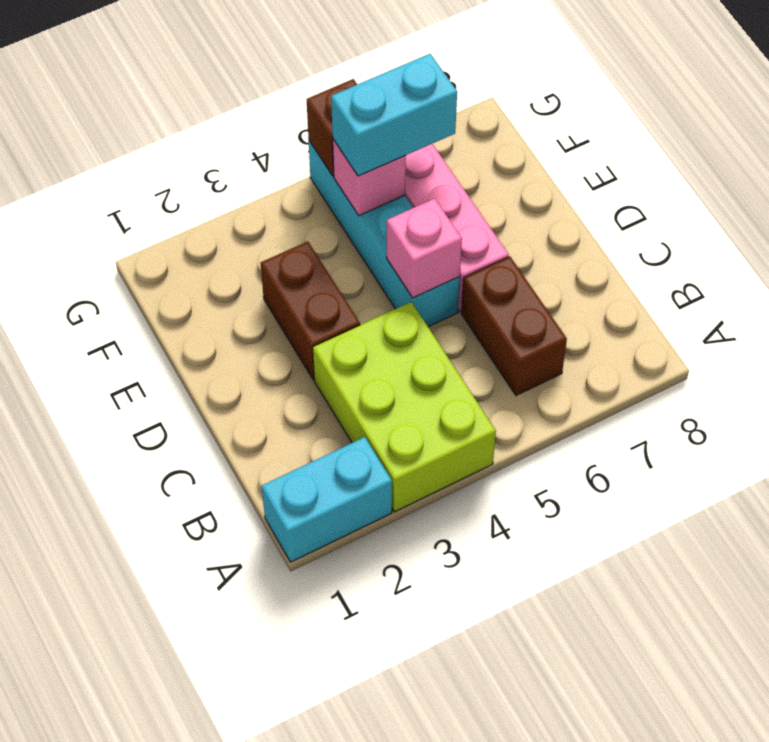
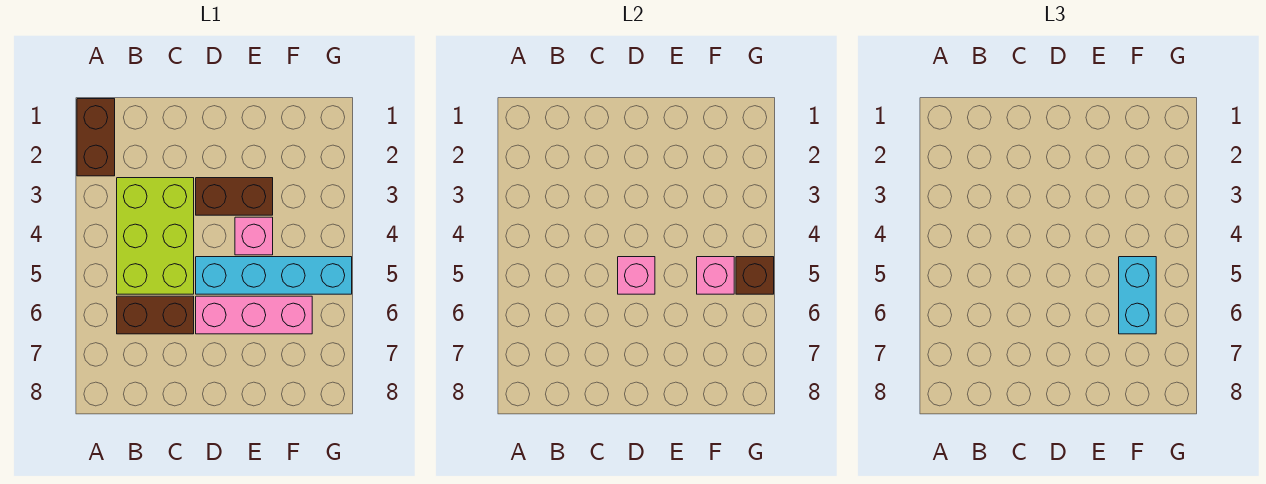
cyan brick A1:A2 level 1 -> brown brick A1:A2 level 1
lime brick A3:C4 level 1 -> lime brick B3:C5 level 1
none -> pink brick E4 level 1

